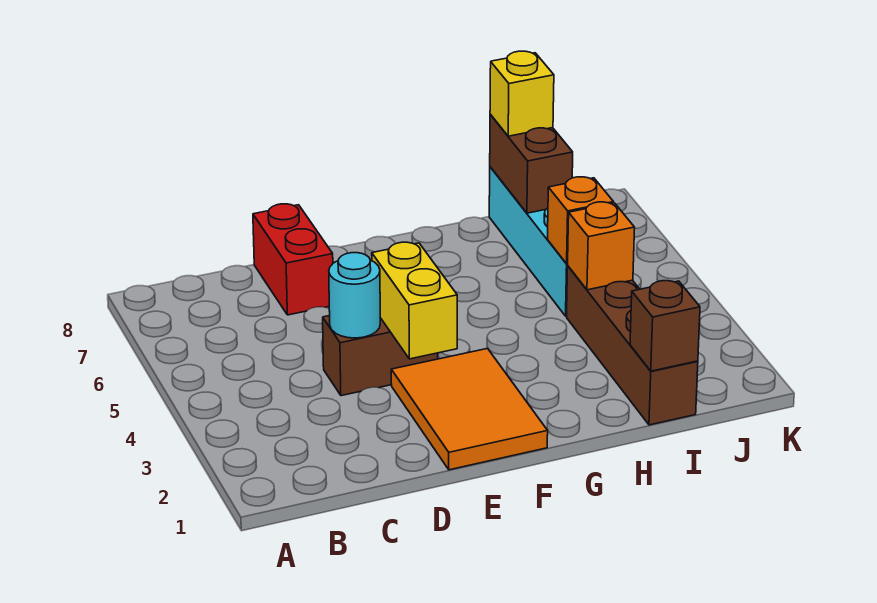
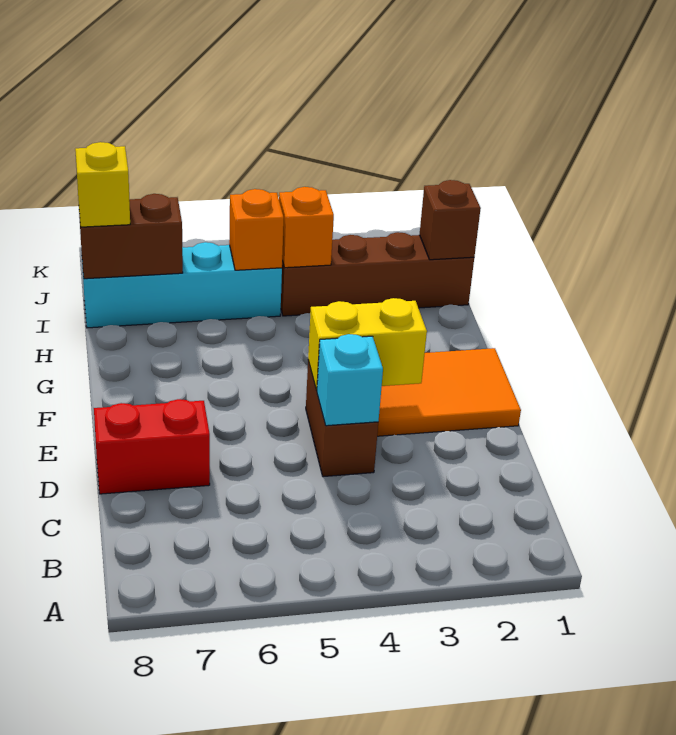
cyan round brick D4 level 2 -> cyan brick D4 level 2

